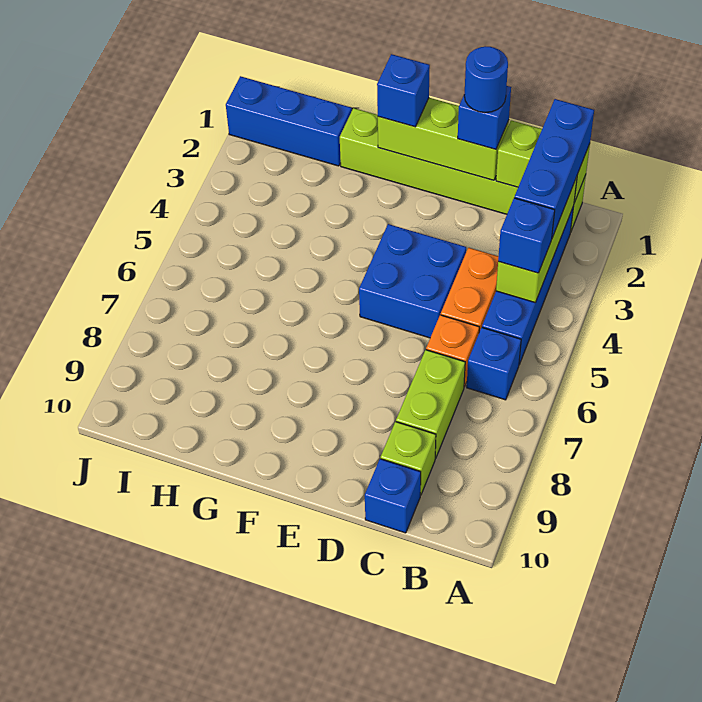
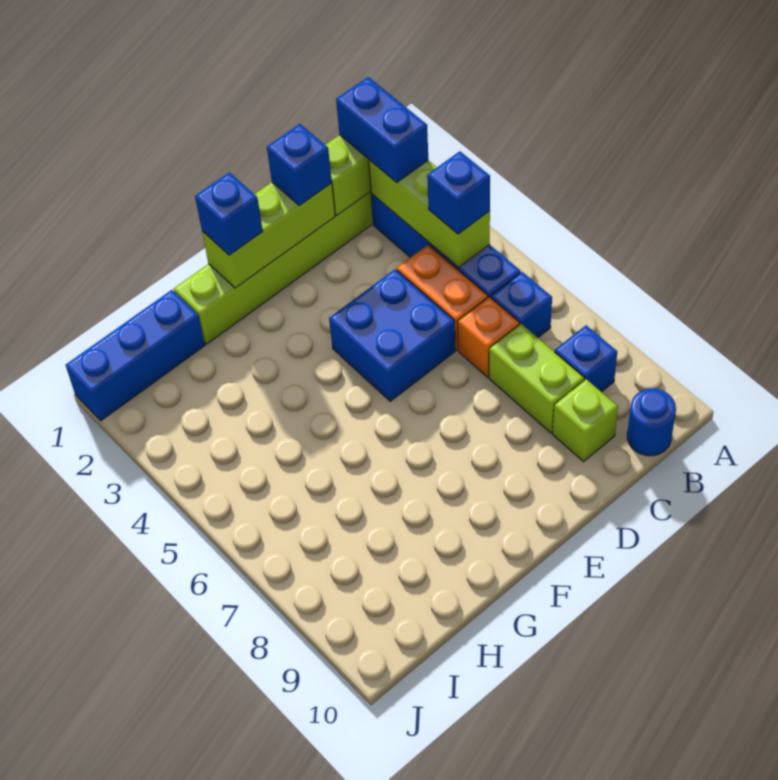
blue brick B1:B3 level 3 -> blue brick B1:B2 level 3
blue brick C10 level 1 -> blue brick B8 level 1
blue round brick D1 level 4 -> blue round brick B10 level 1

